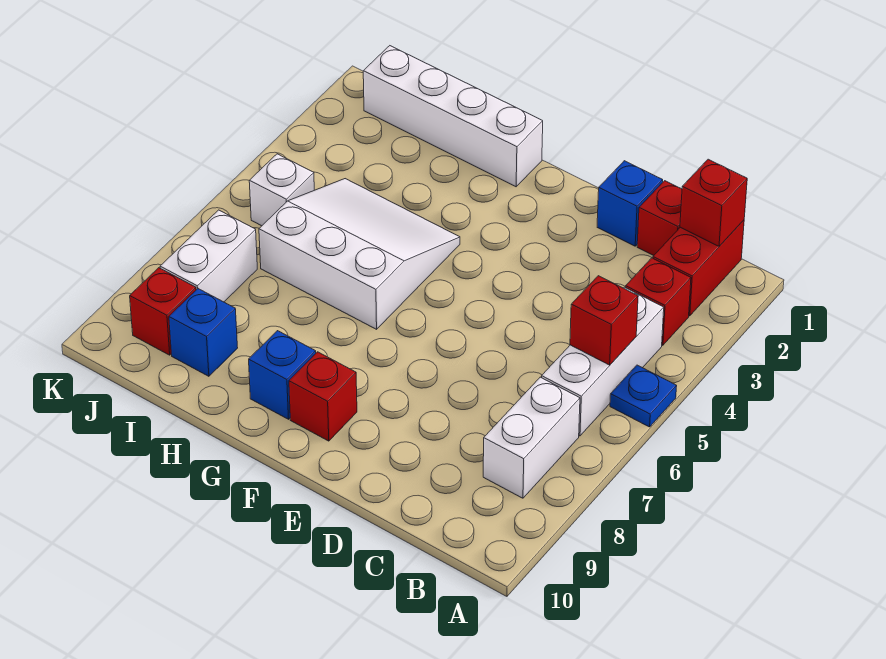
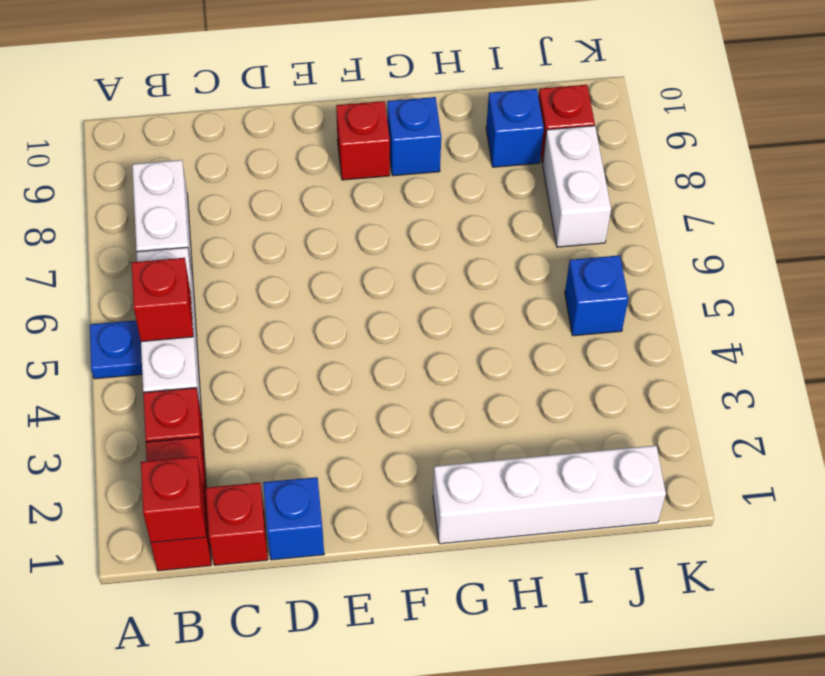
white slope G4:I6 level 1 top 6 -> none
white brick J5 level 1 -> blue brick J5 level 1

